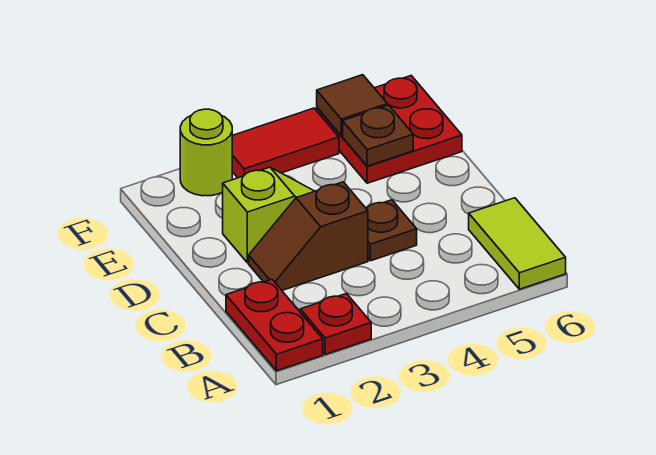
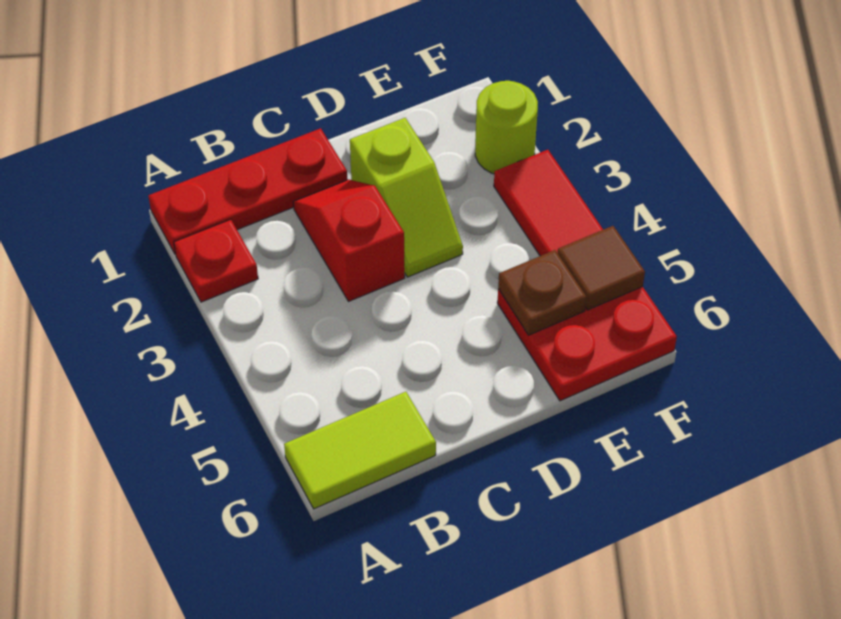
red plate A1:B1 level 1 -> red plate A1:C1 level 1
brown slope C2:C3 level 1 top 3 -> red slope C2:C3 level 1 top 3
brown plate C4 level 1 -> none

